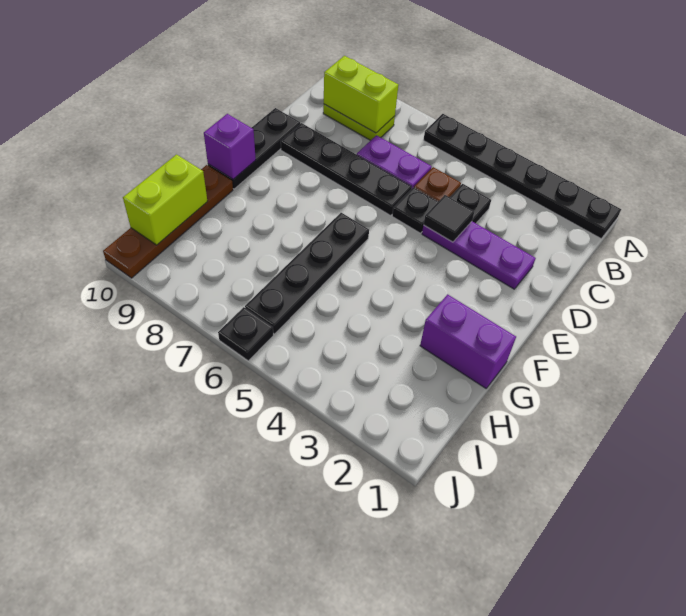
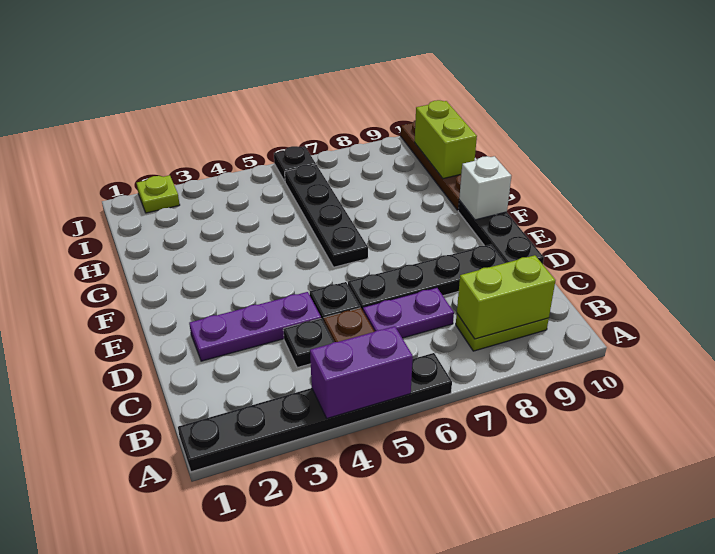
black tile D4 level 2 -> none
purple brick F10 level 2 -> white brick F10 level 2
purple brick G1:G2 level 1 -> purple brick A4:A5 level 2
none -> lime plate J2 level 1

